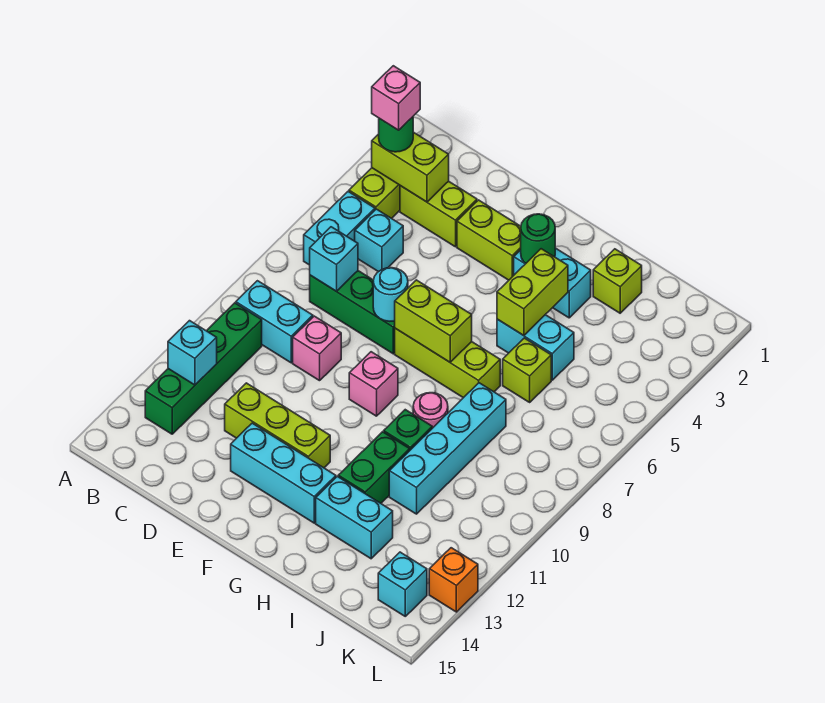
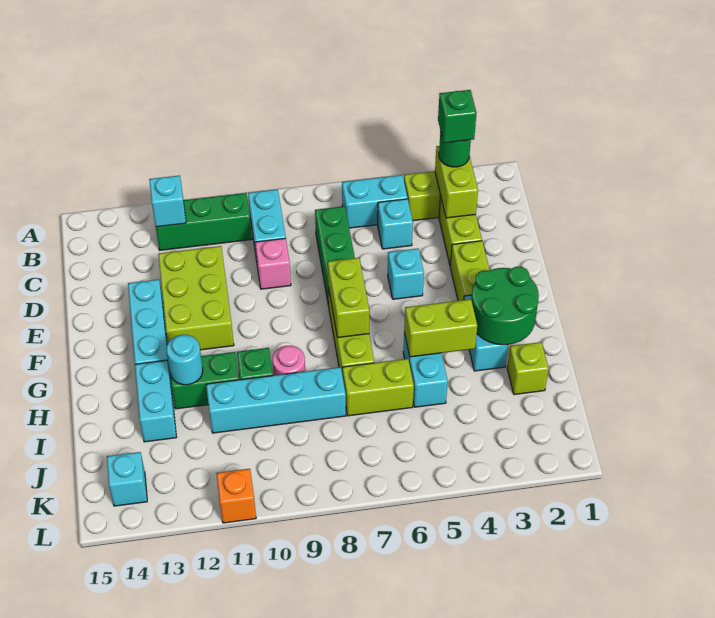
pink brick B3 level 4 -> green brick B3 level 4
green brick B10:B13 level 1 -> green brick B10:B12 level 1
cyan brick C7 level 2 -> cyan brick E5 level 1
lime brick D12:F12 level 1 -> lime brick D11:F12 level 1
cyan round brick E7 level 2 -> cyan round brick H12 level 2
pink brick F9 level 1 -> none
green round brick G3 level 2 -> green round brick G2:H3 level 2
lime brick I6 level 1 -> lime brick I6:I7 level 1
orange brick L13 level 1 -> orange brick L11 level 1

